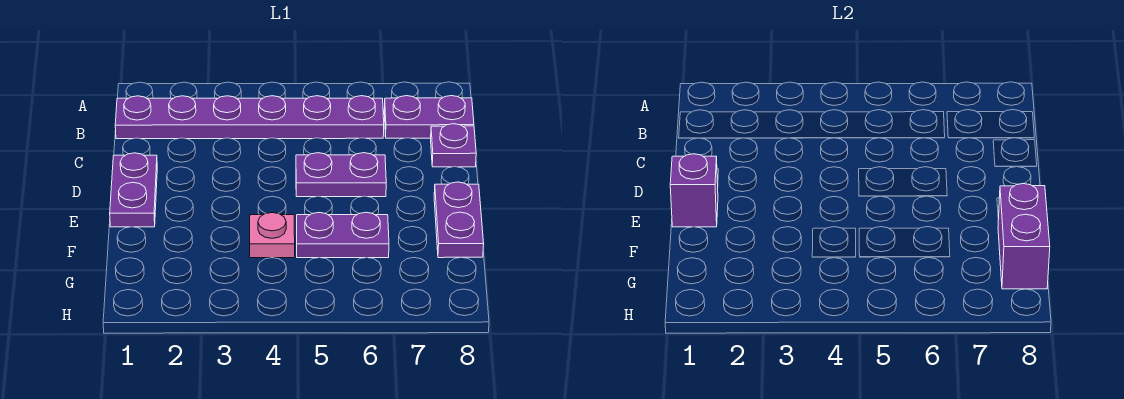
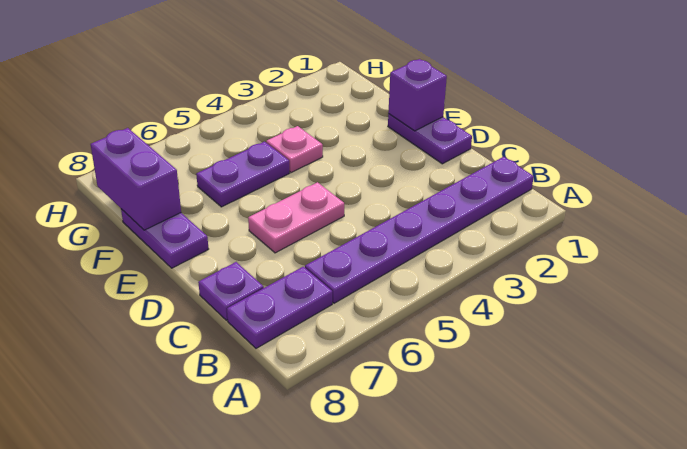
purple plate D5:D6 level 1 -> pink plate D5:D6 level 1

